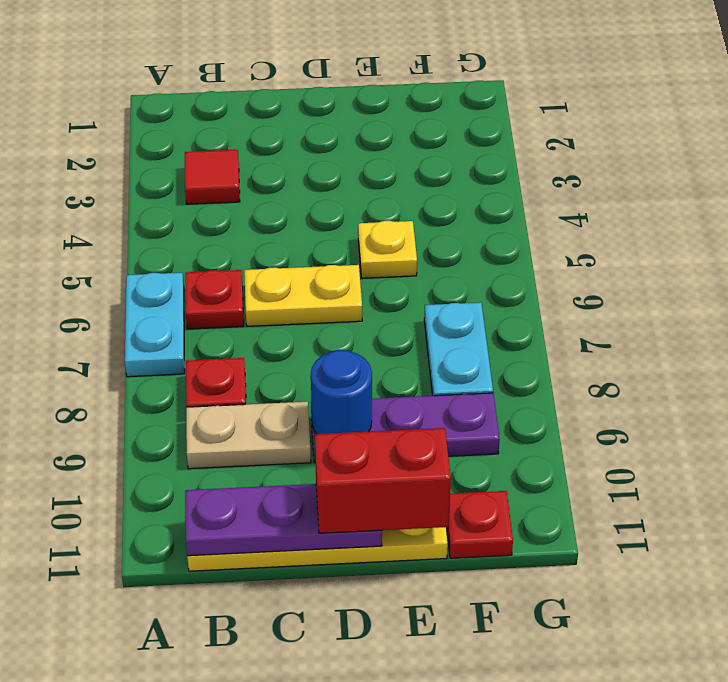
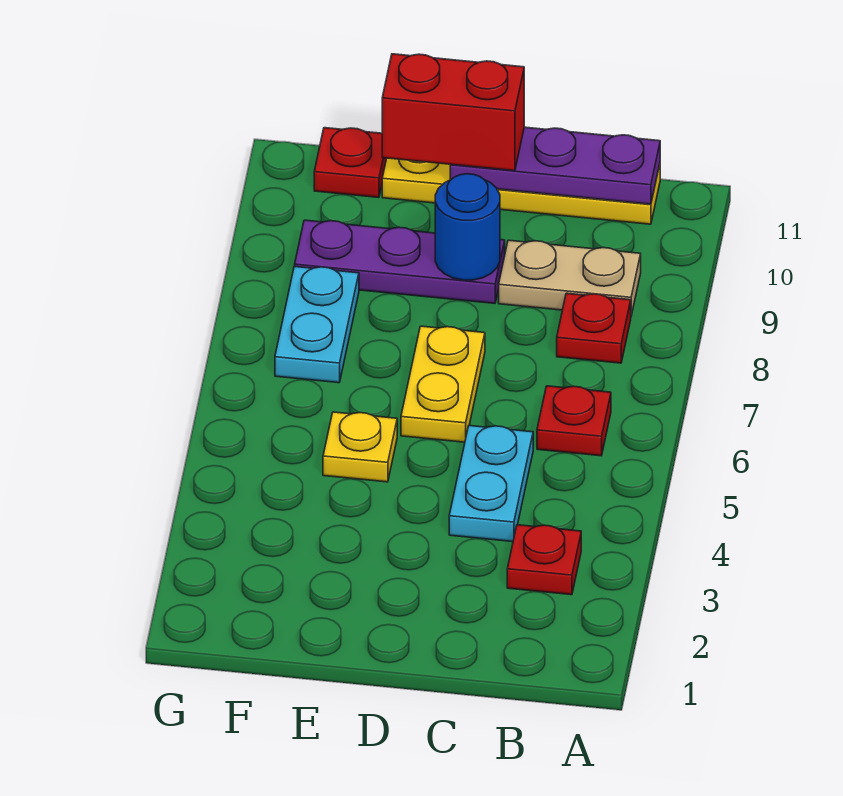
cyan plate A6:A7 level 1 -> cyan plate C4:C5 level 1
red tile B3 level 1 -> red plate B3 level 1
yellow plate C6:D6 level 1 -> yellow plate D6:D7 level 1

